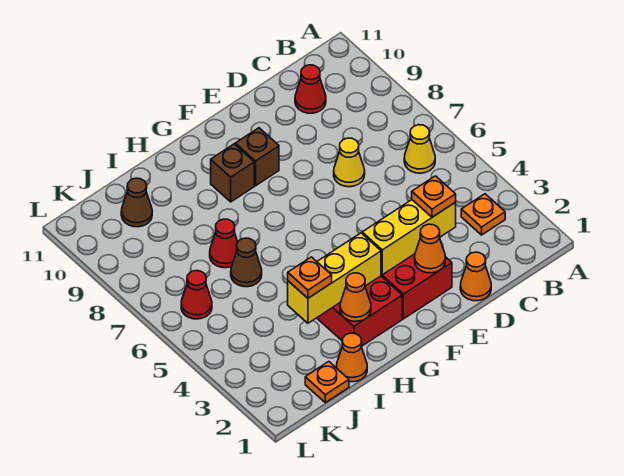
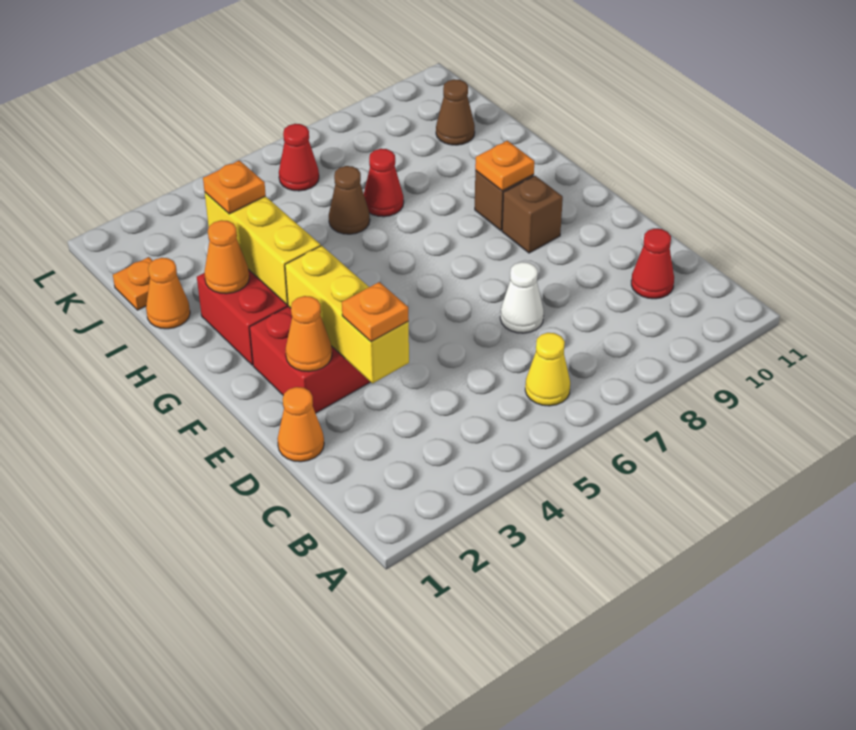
orange plate B3 level 1 -> orange plate G9 level 2
yellow cone D7 level 1 -> white cone D7 level 1

